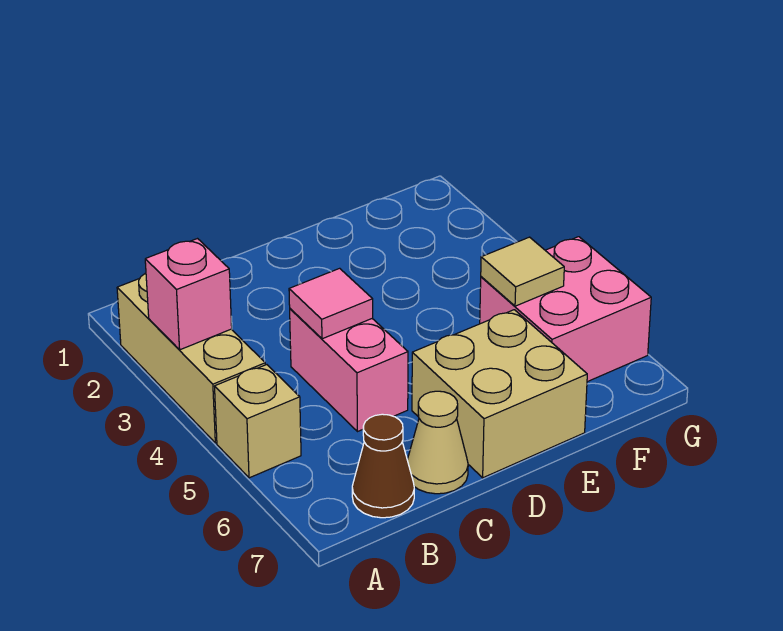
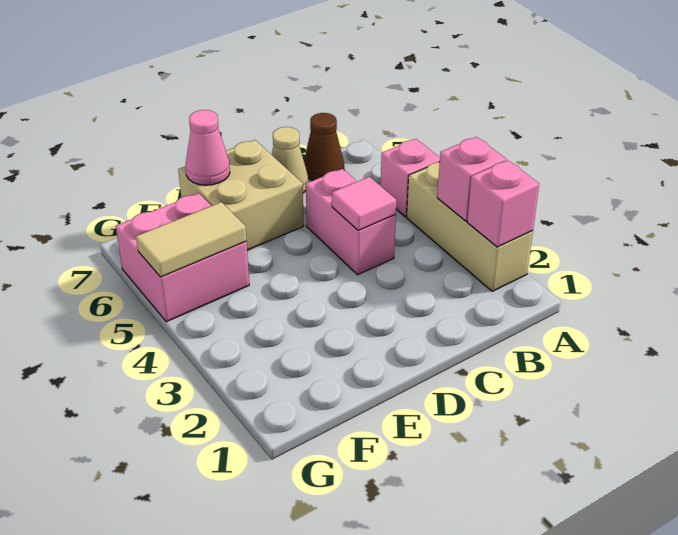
none -> pink brick A2 level 2
tan brick A5 level 1 -> pink brick A5 level 1
none -> pink cone E7 level 2
tan tile F5 level 2 -> tan tile F5:G5 level 2

